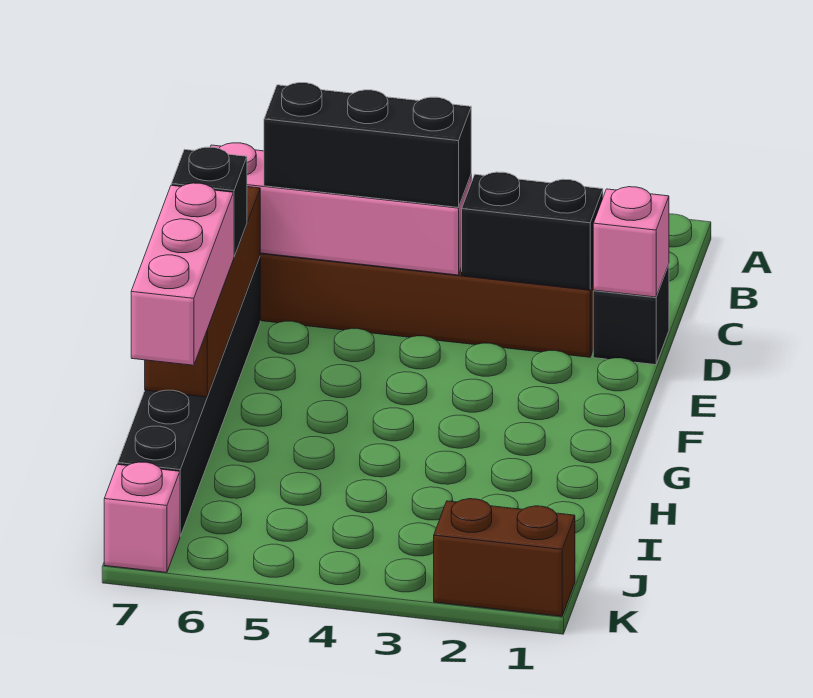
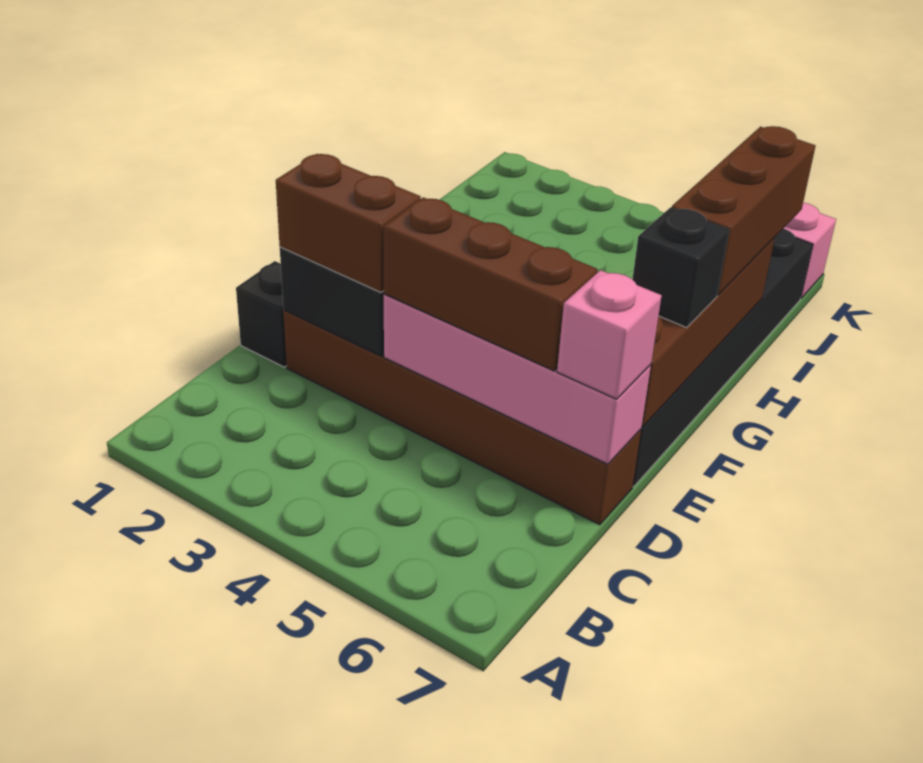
pink brick D1 level 2 -> pink brick D7 level 3
black brick D4:D6 level 3 -> brown brick D4:D6 level 3
pink brick G7:I7 level 3 -> brown brick G7:I7 level 3
brown brick K1:K2 level 1 -> brown brick D2:D3 level 3

